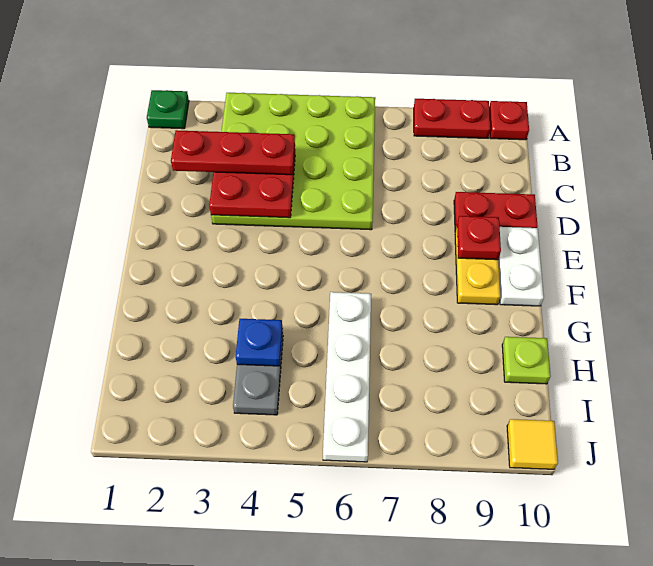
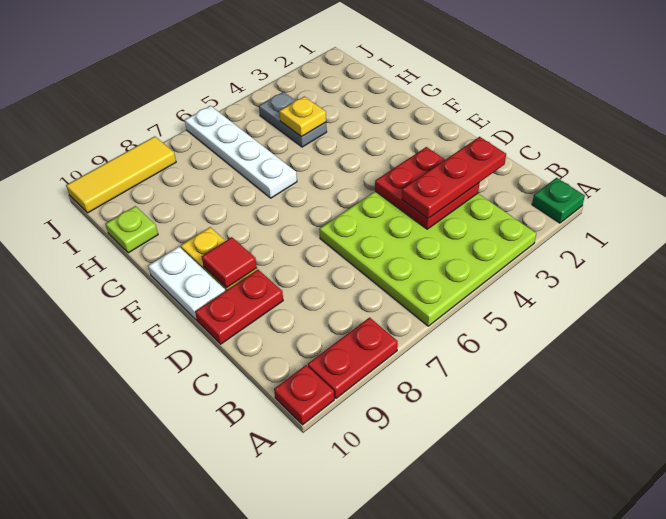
red plate E9 level 2 -> red tile E9 level 2
blue plate H4 level 2 -> yellow plate H4 level 2
yellow tile J10 level 1 -> yellow tile J8:J10 level 1

